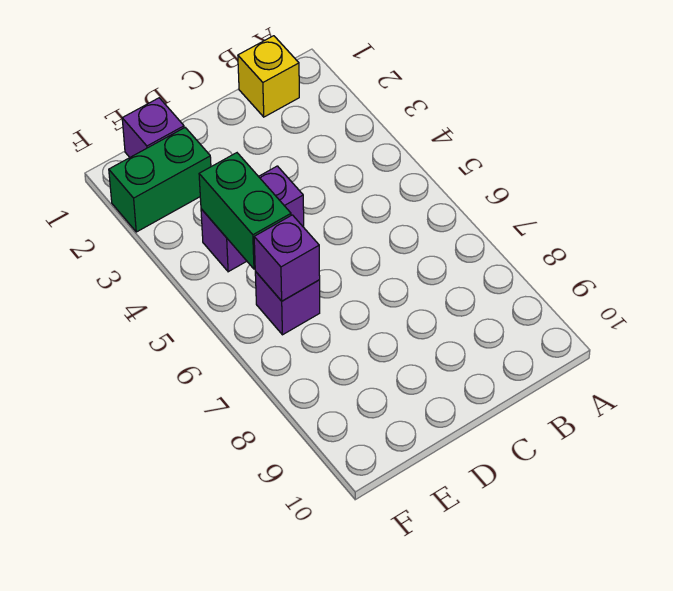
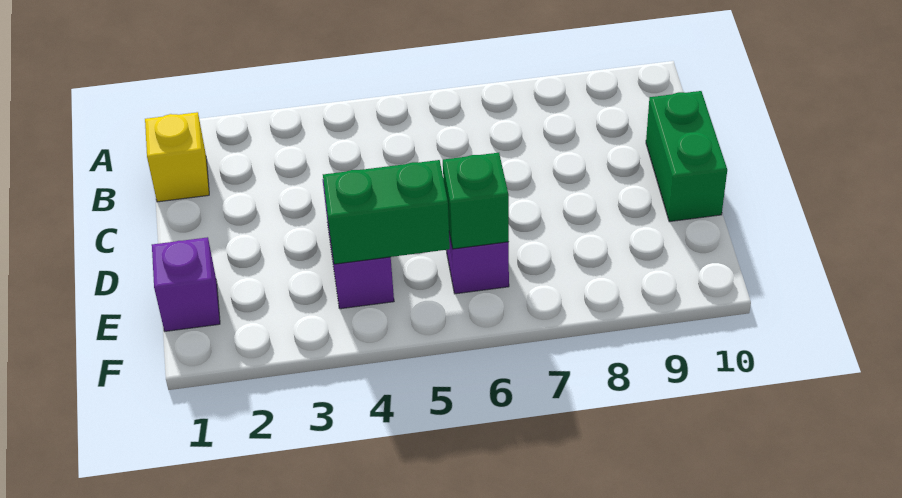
green brick E2:F2 level 1 -> green brick C10:D10 level 1
purple brick E6 level 2 -> green brick E6 level 2

